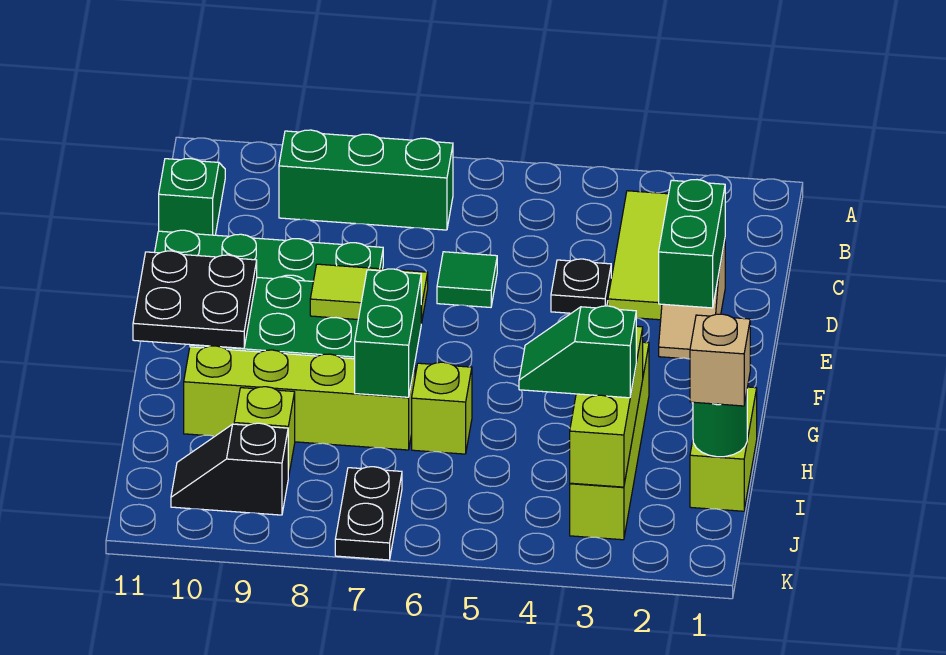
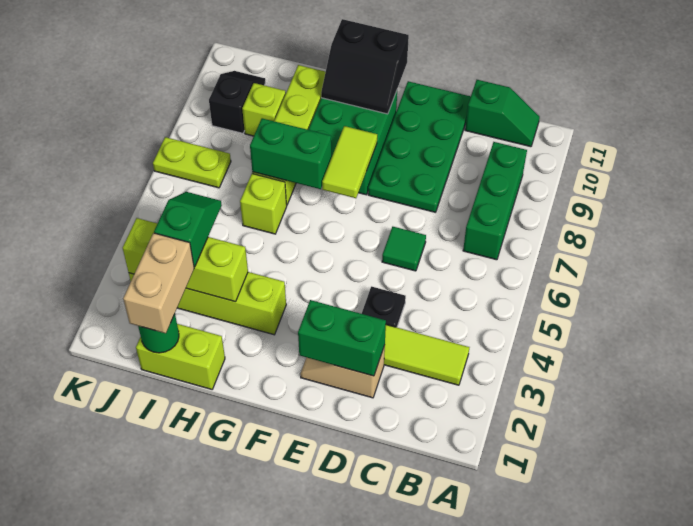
black plate F10:G11 level 2 -> black slope F10:G11 level 2 top 11
tan brick I1 level 3 -> tan brick I1:I2 level 3
black plate J7:K7 level 1 -> lime plate J7:K7 level 1

